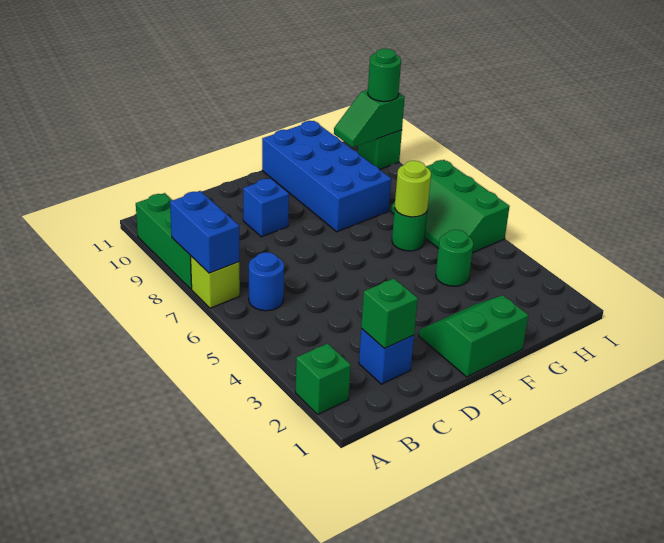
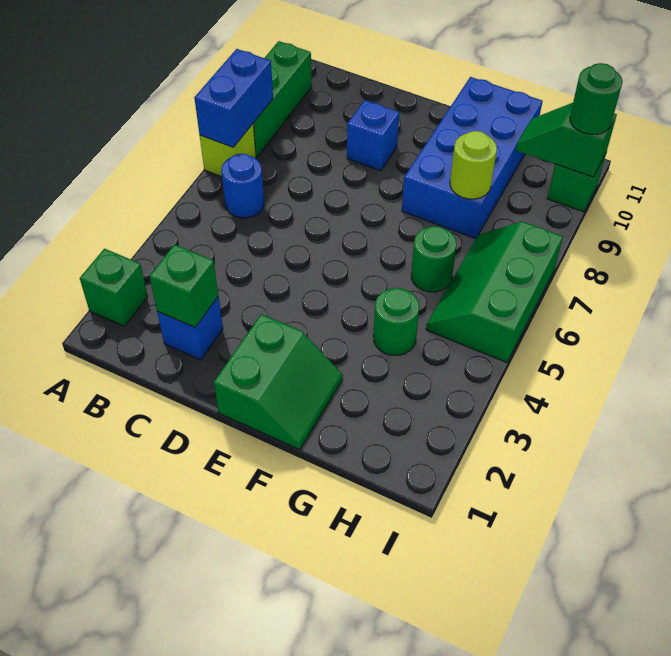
green slope E1:F2 level 1 top 1 -> green slope E1:F2 level 1 top E
lime round brick G6 level 2 -> lime round brick G8 level 2

